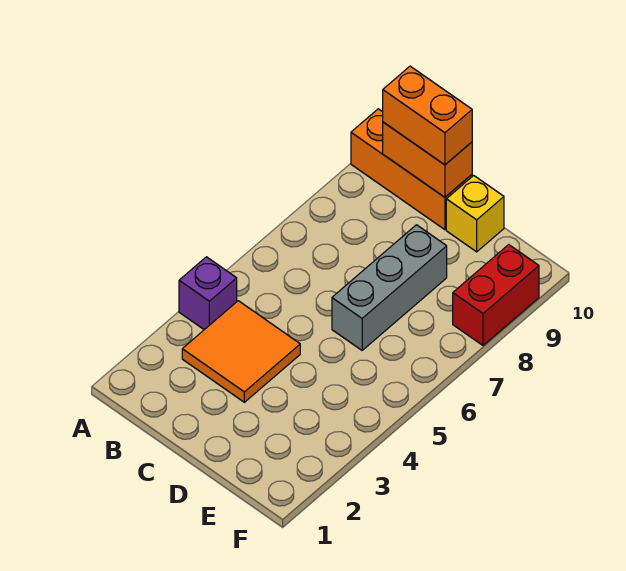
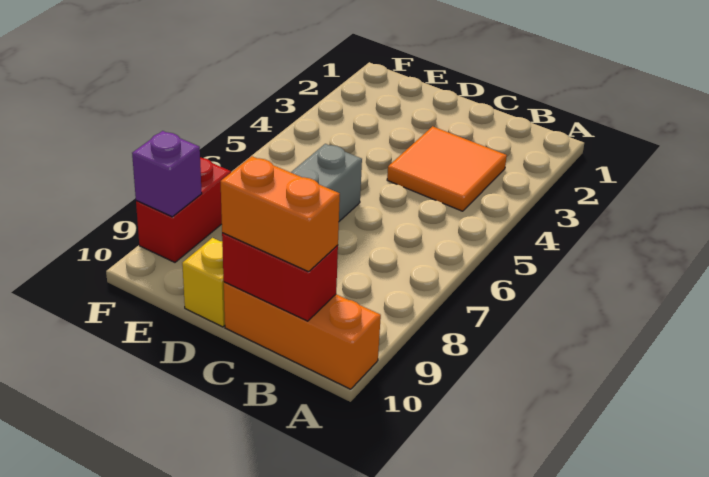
purple brick A4 level 1 -> purple brick F9 level 2
orange brick B10:C10 level 2 -> red brick B10:C10 level 2

